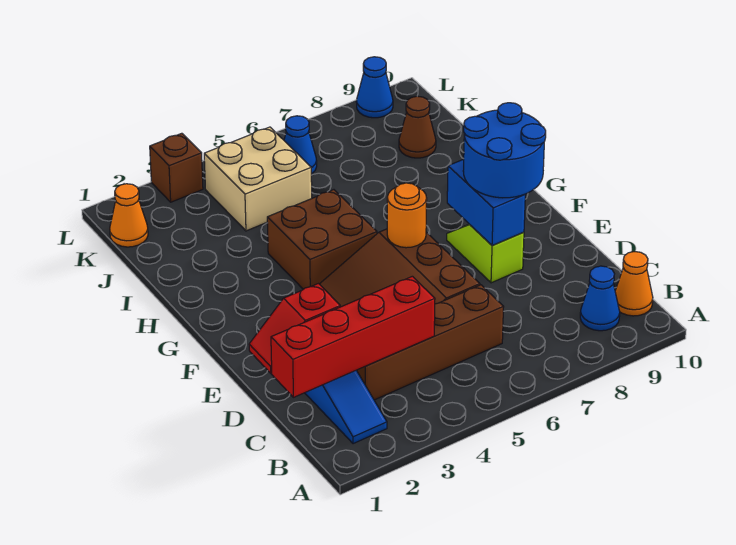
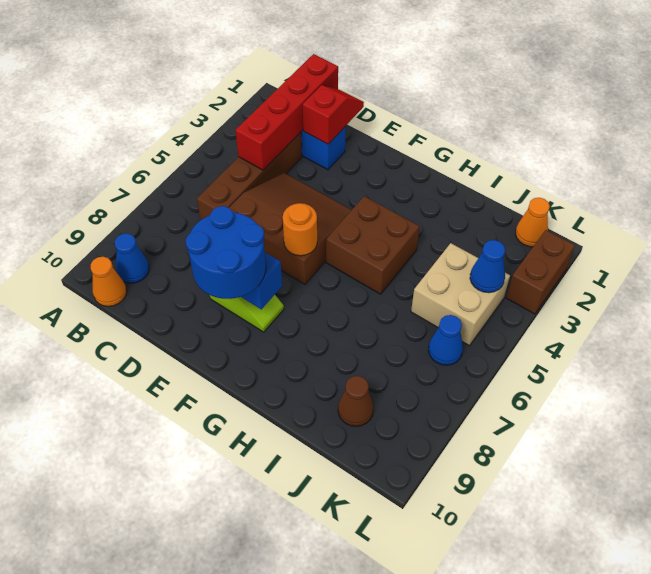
brown brick L3 level 1 -> brown brick L2:L3 level 1
blue cone L9 level 1 -> blue cone K4 level 2

